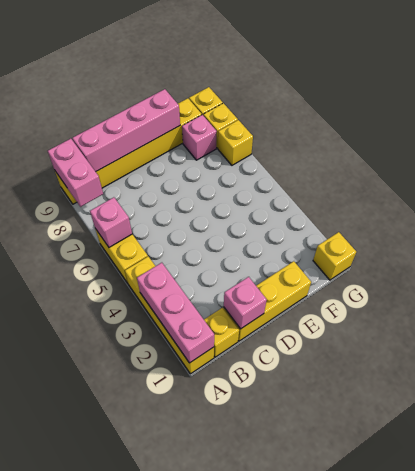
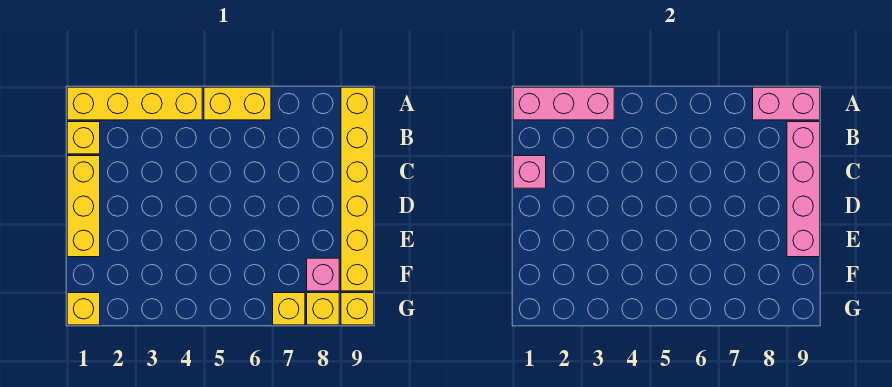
pink brick A6 level 2 -> none

